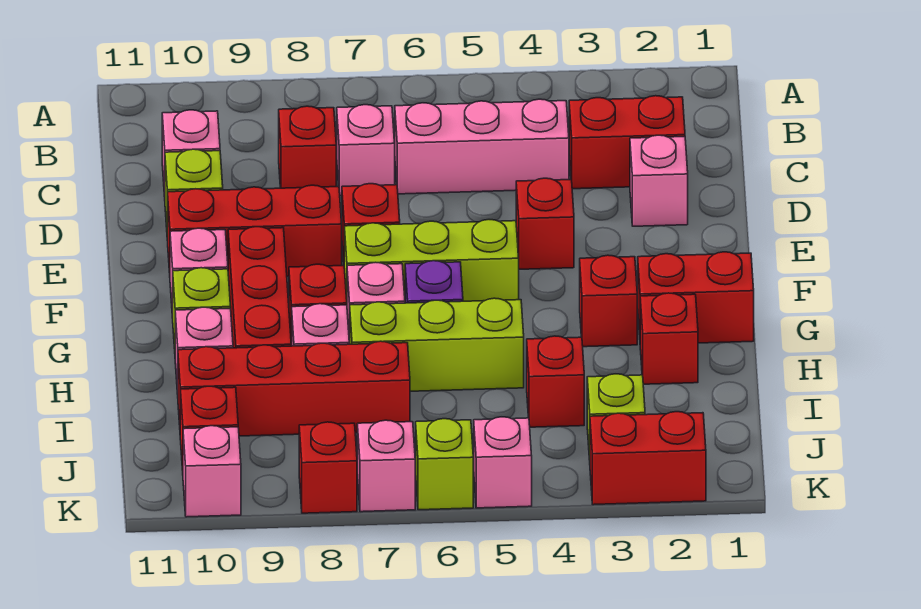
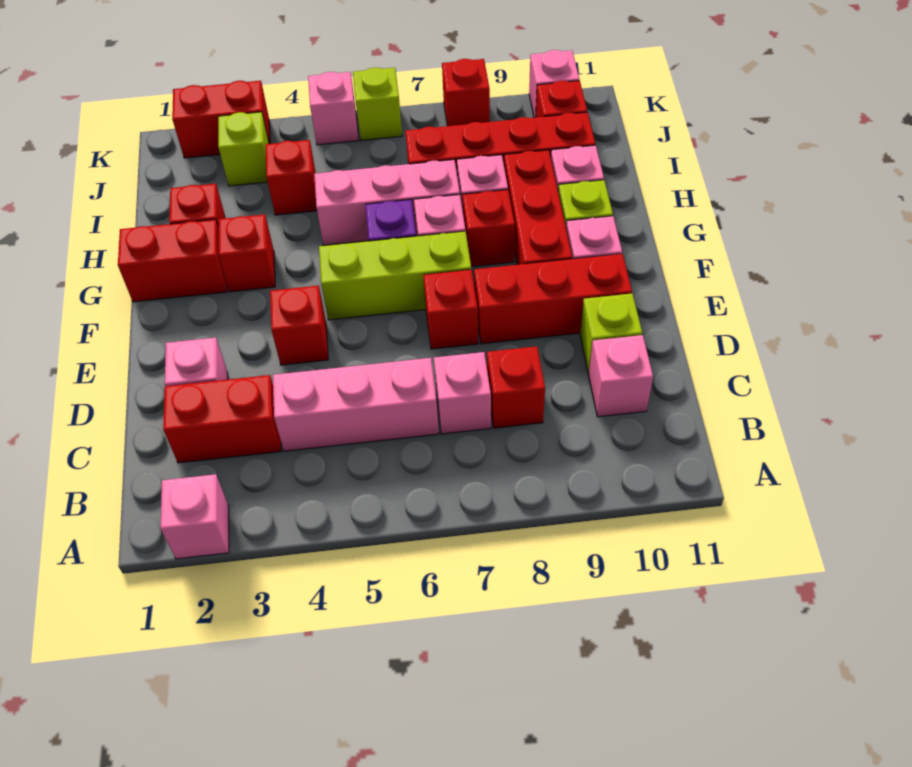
lime brick H5:H7 level 1 -> pink brick H5:H7 level 1
pink brick K7 level 1 -> pink brick A2 level 1

